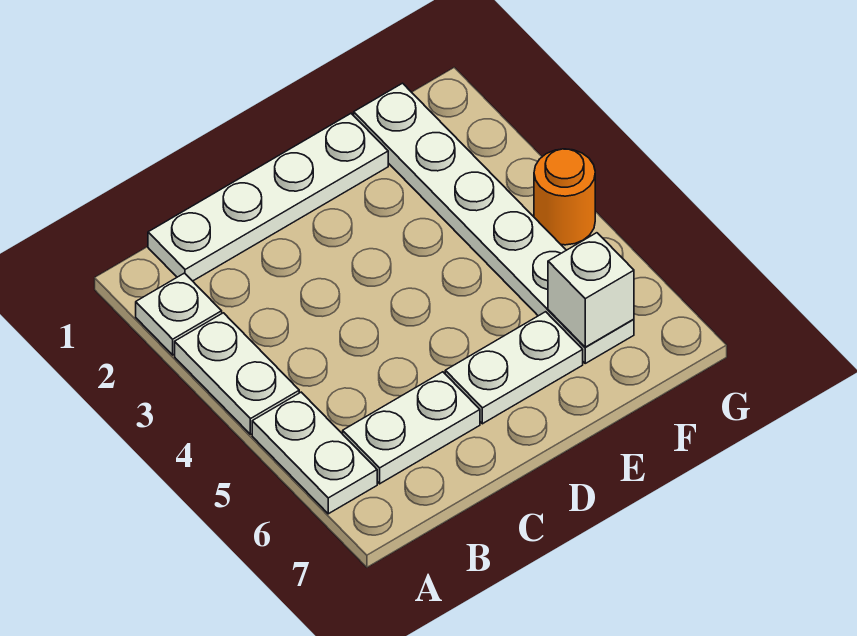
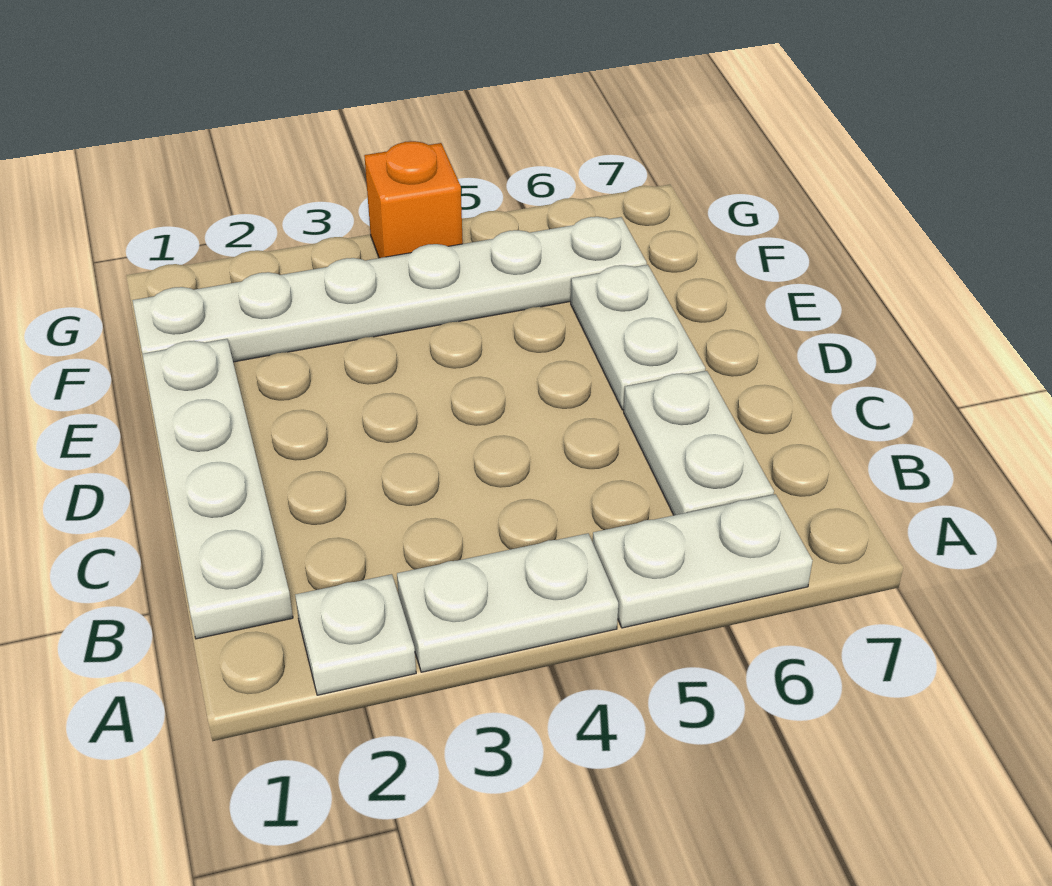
white brick F6 level 2 -> none
orange round brick G4 level 1 -> orange brick G4 level 1

